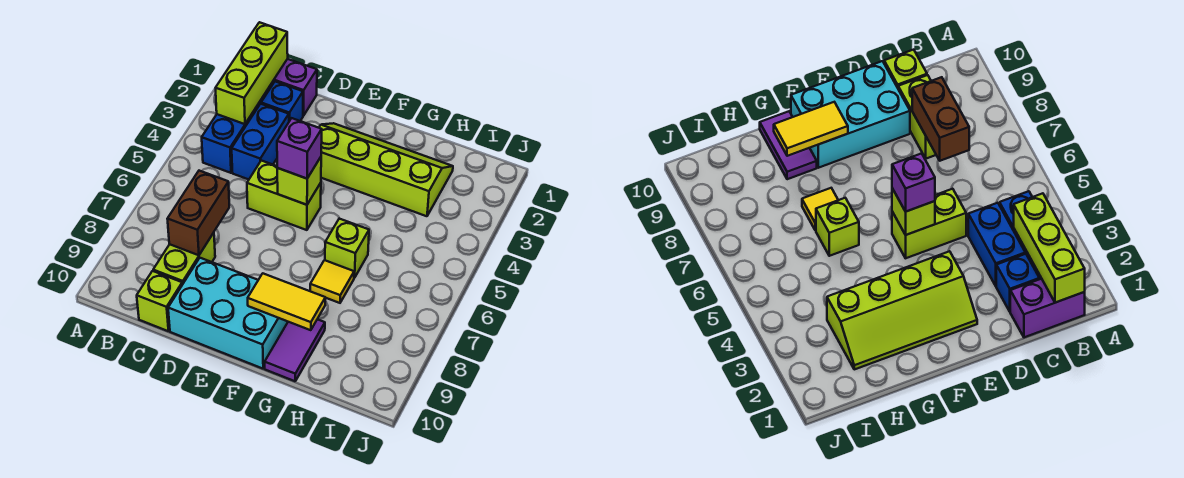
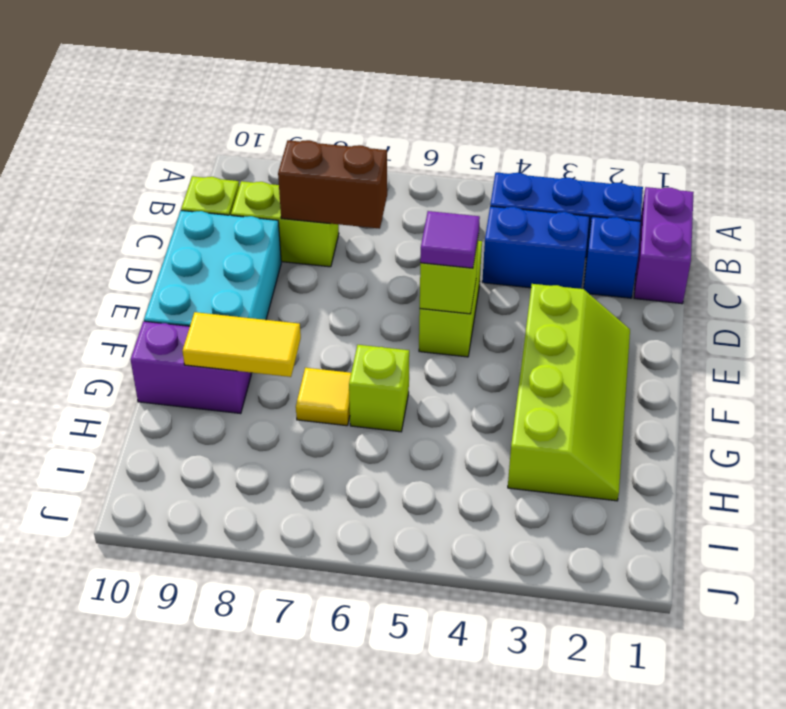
lime brick B1:B3 level 2 -> none
purple brick E5 level 3 -> purple tile E5 level 3
yellow tile F9:G9 level 2 -> yellow tile G8:G9 level 2
purple tile G9:G10 level 1 -> purple brick G9:G10 level 1

